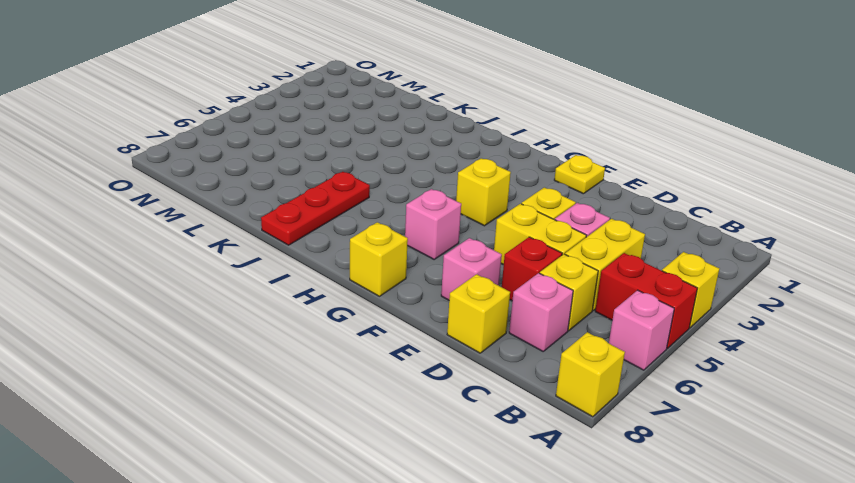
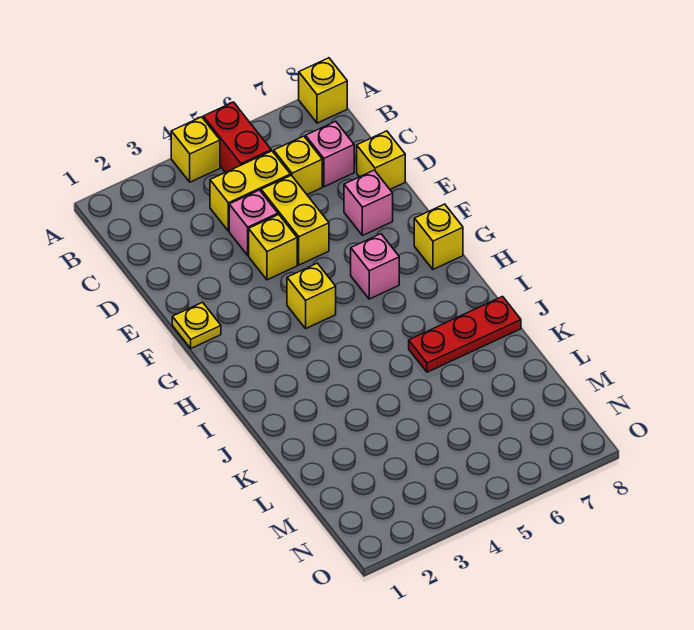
pink brick A6 level 1 -> none
red brick D6 level 1 -> none

